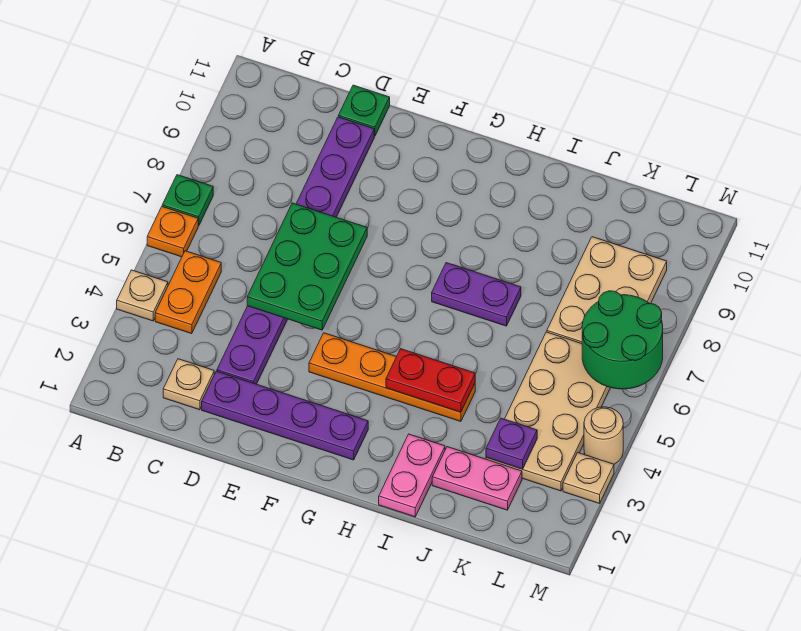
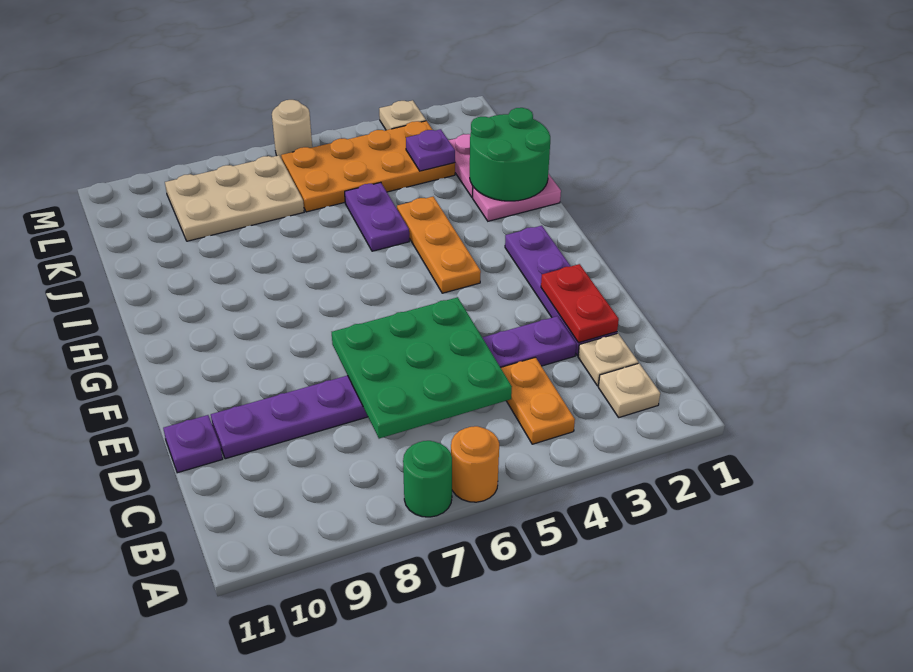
tan plate A4 level 1 -> tan plate B2 level 1
orange plate A6 level 1 -> orange round brick A6 level 1
green plate A7 level 1 -> green round brick A7 level 1
orange plate B4:B5 level 1 -> orange plate B4:C4 level 1
green plate D5:E7 level 2 -> green plate C5:E7 level 2
green plate D11 level 1 -> purple plate D11 level 1
orange plate F4:I4 level 1 -> orange plate G4:I4 level 1
red plate H4:I4 level 2 -> red plate D2:E2 level 2
purple plate H7:I7 level 1 -> purple plate I5:J5 level 1
tan plate K3:L6 level 1 -> orange plate K3:L6 level 1
green round brick L6:M7 level 2 -> green round brick I1:J2 level 2
tan round brick M4 level 1 -> tan round brick M6 level 1

